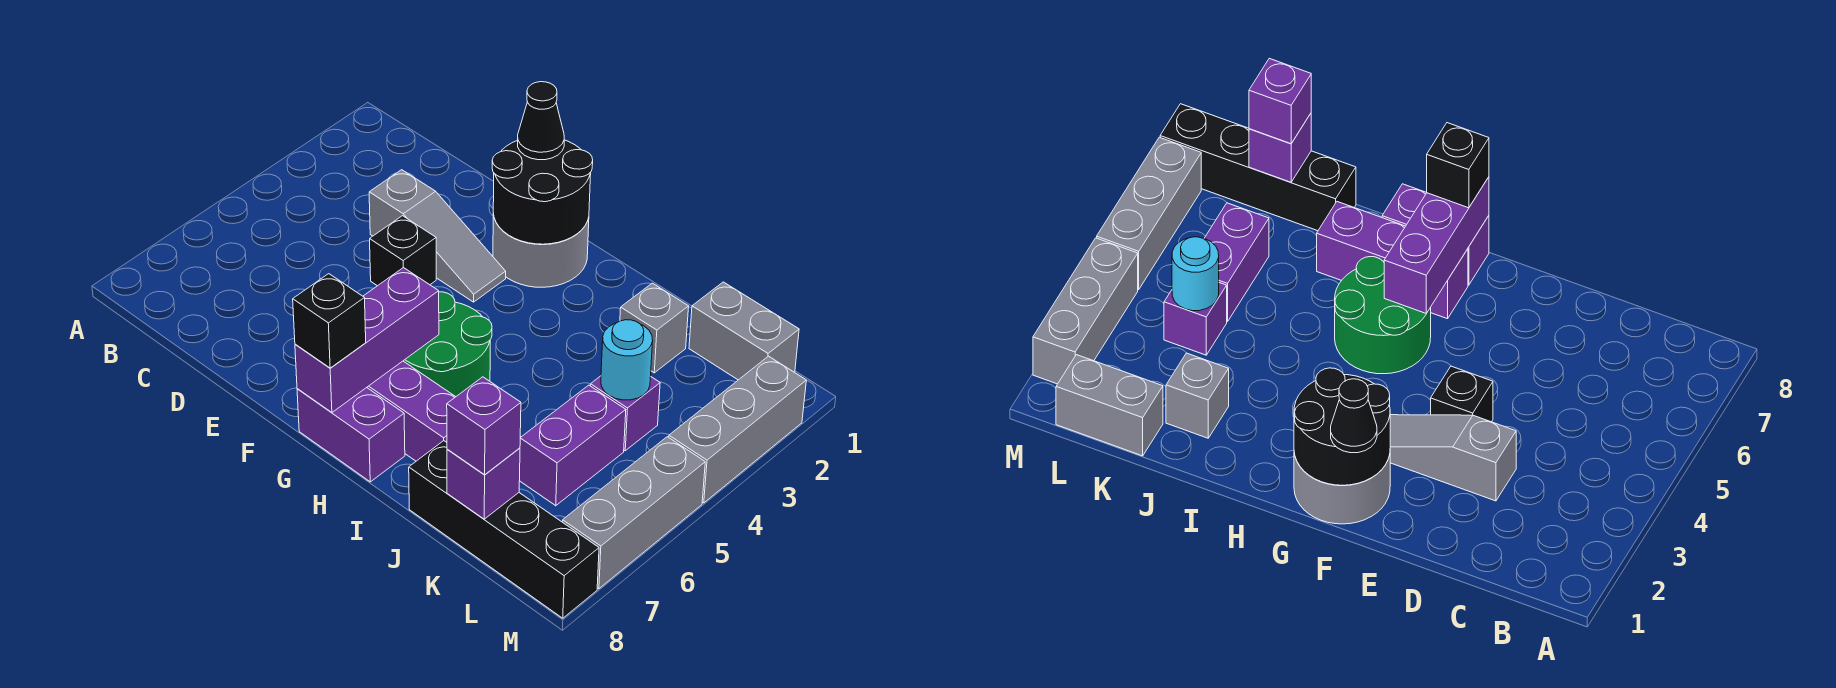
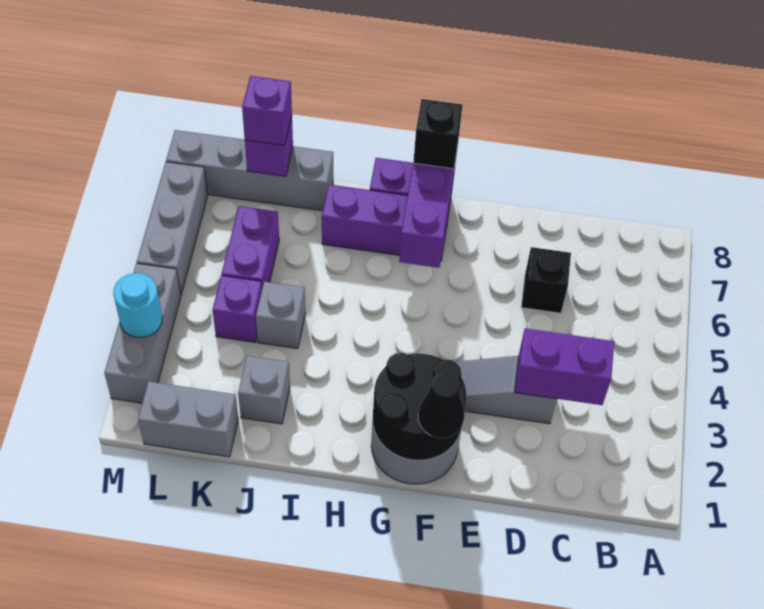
none -> purple brick C3:D3 level 2
black brick E4 level 1 -> black brick D6 level 1
green round brick G5:H6 level 1 -> none
none -> grey brick J4 level 1
black brick J8:M8 level 1 -> grey brick J8:M8 level 1
cyan round brick K4 level 2 -> cyan round brick M3 level 2

